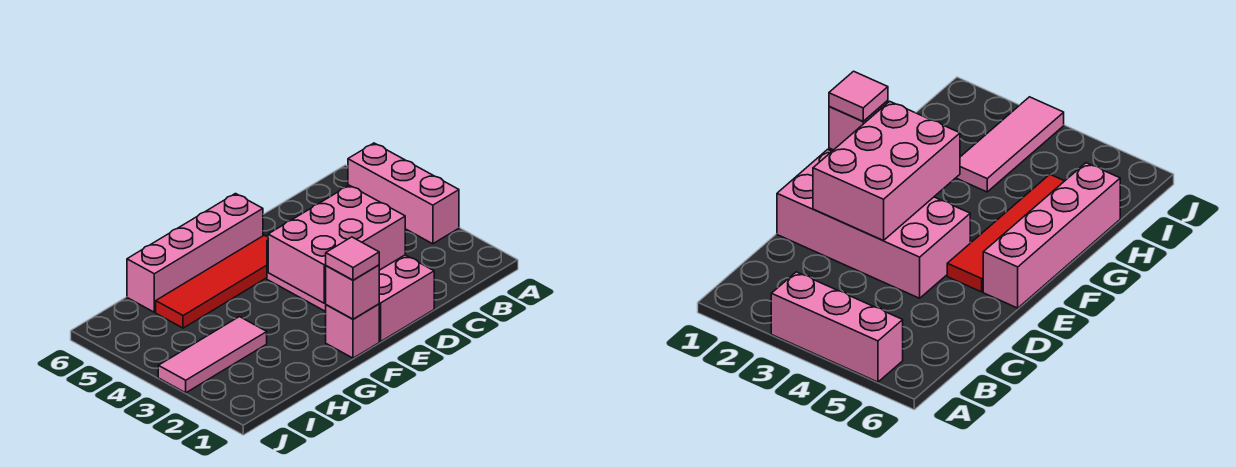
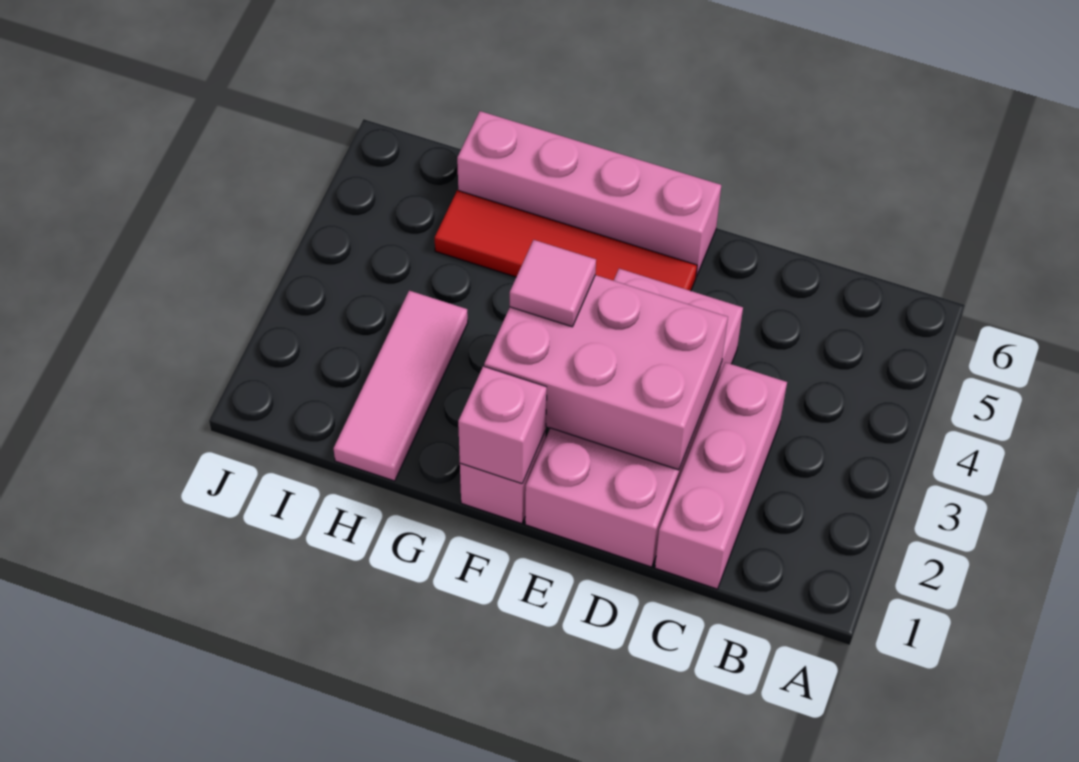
pink brick A3:A5 level 1 -> pink brick C1:C3 level 1
pink tile F1 level 3 -> pink tile F3 level 3
pink tile H3:J3 level 1 -> pink tile H1:H3 level 1

